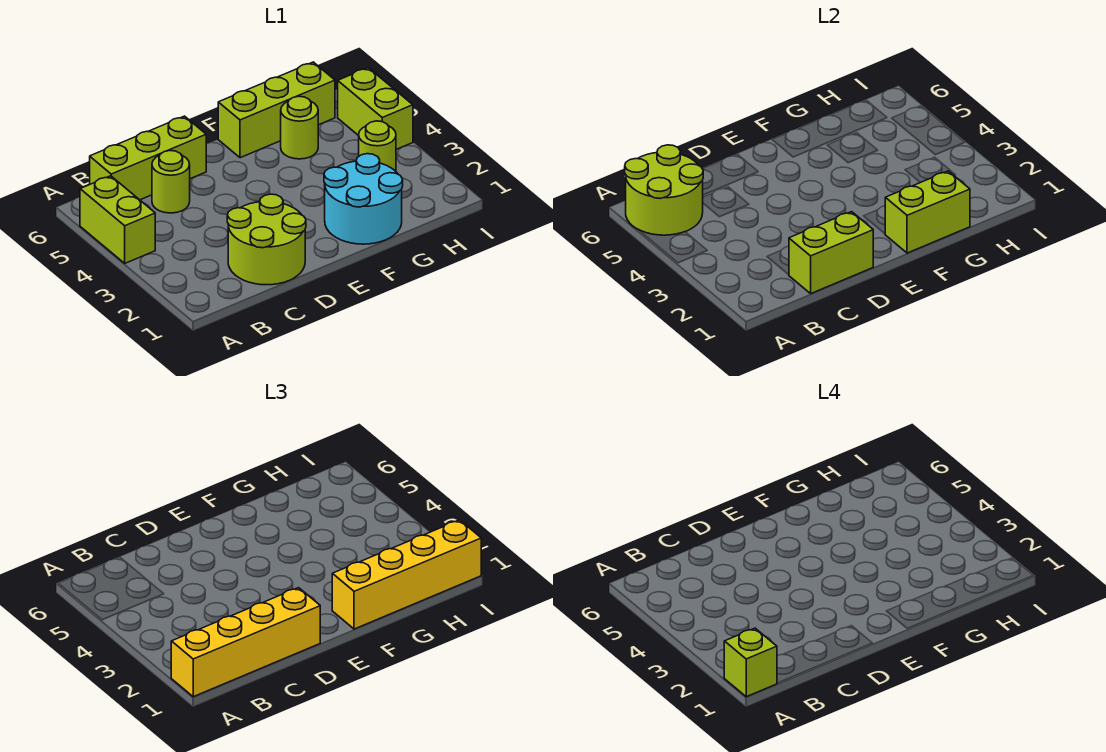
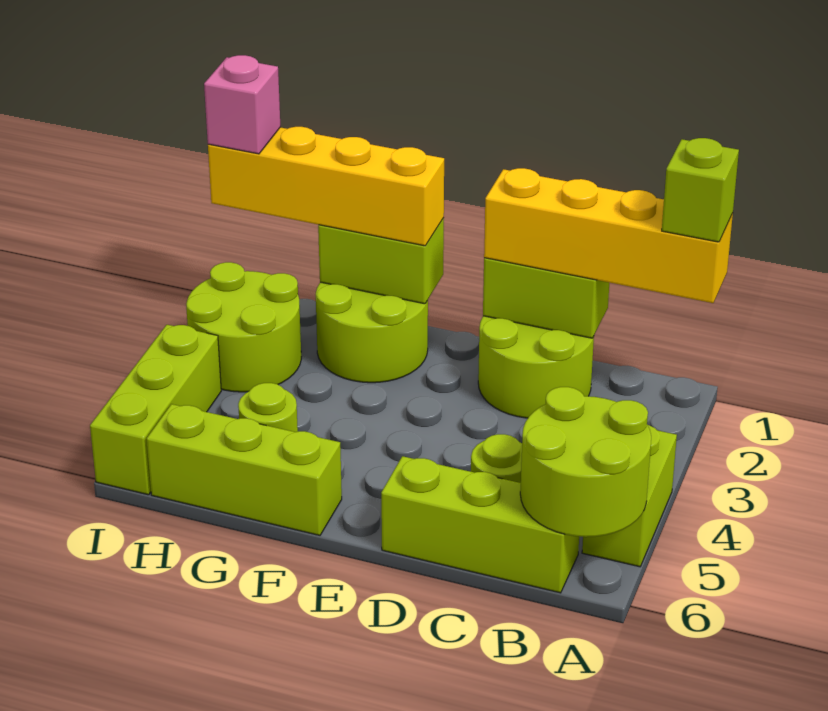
cyan round brick F1:G2 level 1 -> lime round brick F1:G2 level 1
lime round brick H3 level 1 -> lime round brick H2:I3 level 1
none -> pink brick I1 level 4
lime brick I4:I5 level 1 -> lime brick I4:I6 level 1

